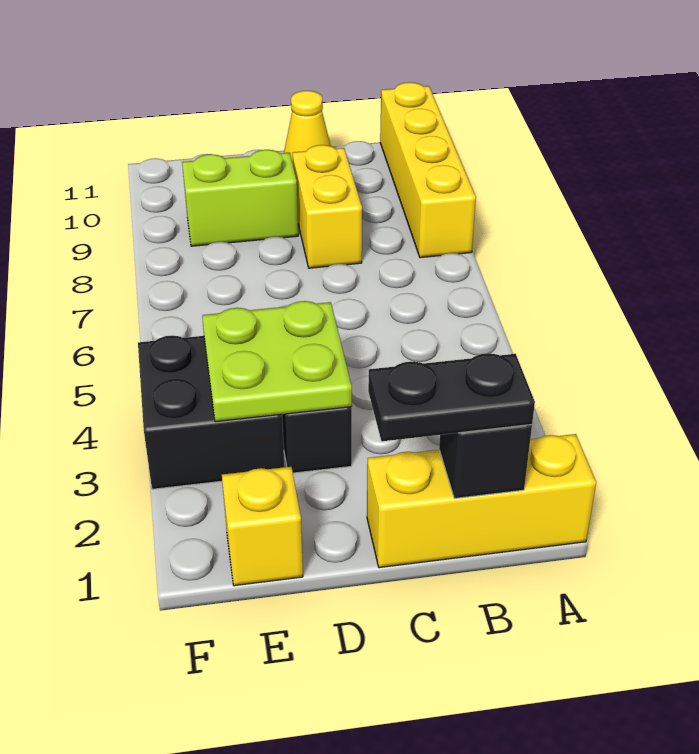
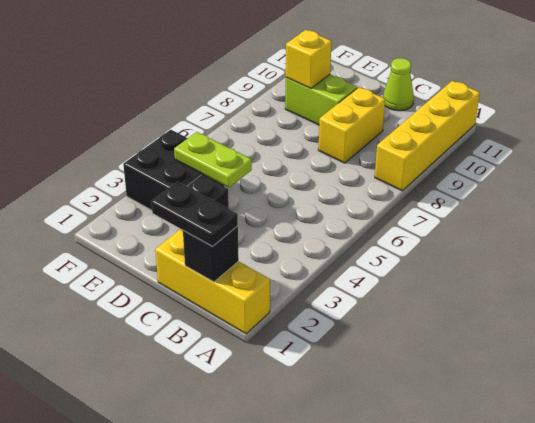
yellow cone C11 level 1 -> lime cone C11 level 1
lime plate D3:E4 level 2 -> lime plate D4:E4 level 2
yellow brick E1 level 1 -> yellow brick E9 level 2

